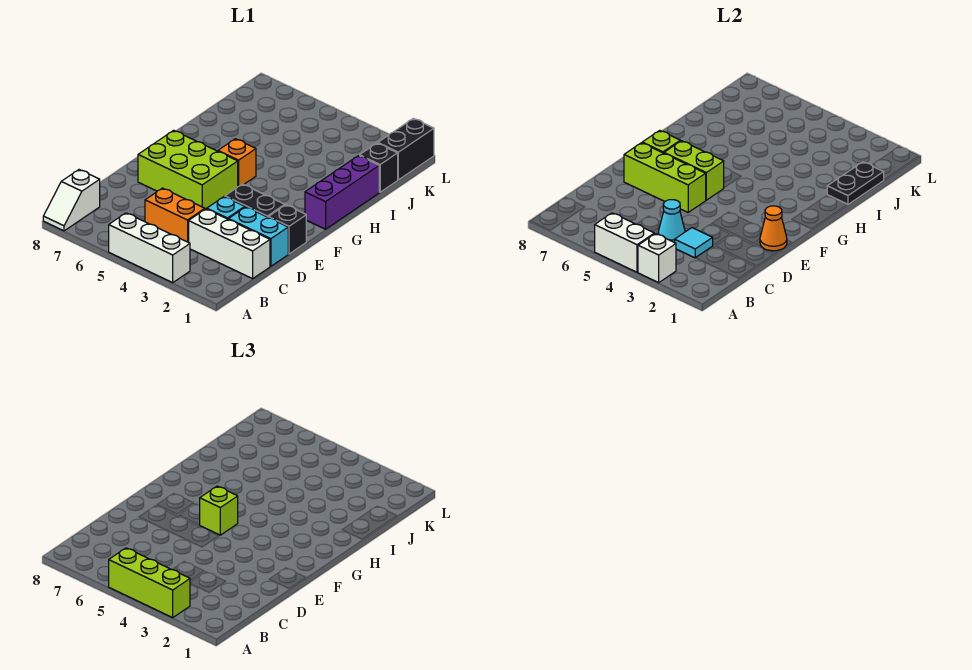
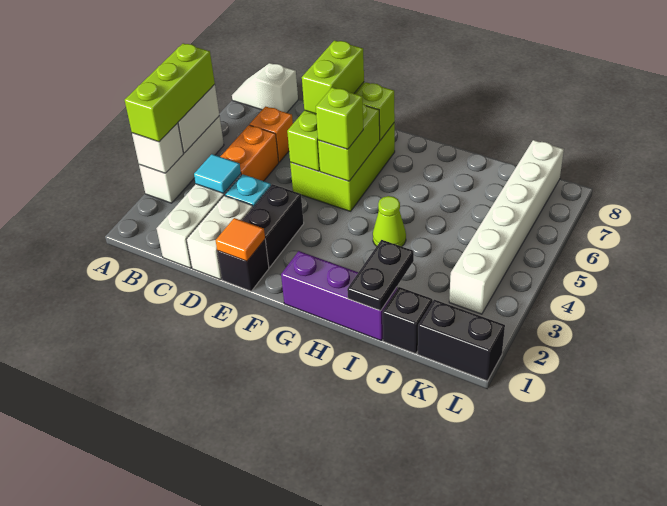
cyan cone C4 level 2 -> none
cyan brick D1:D2 level 1 -> white brick D1:D2 level 1
orange cone E1 level 2 -> orange tile E1 level 2
none -> lime brick E6:E7 level 3
orange brick G5 level 1 -> orange brick C6 level 1
none -> lime cone H4 level 1
black plate I1:J1 level 2 -> black plate I1:I2 level 2
none -> white brick K3:K8 level 1

